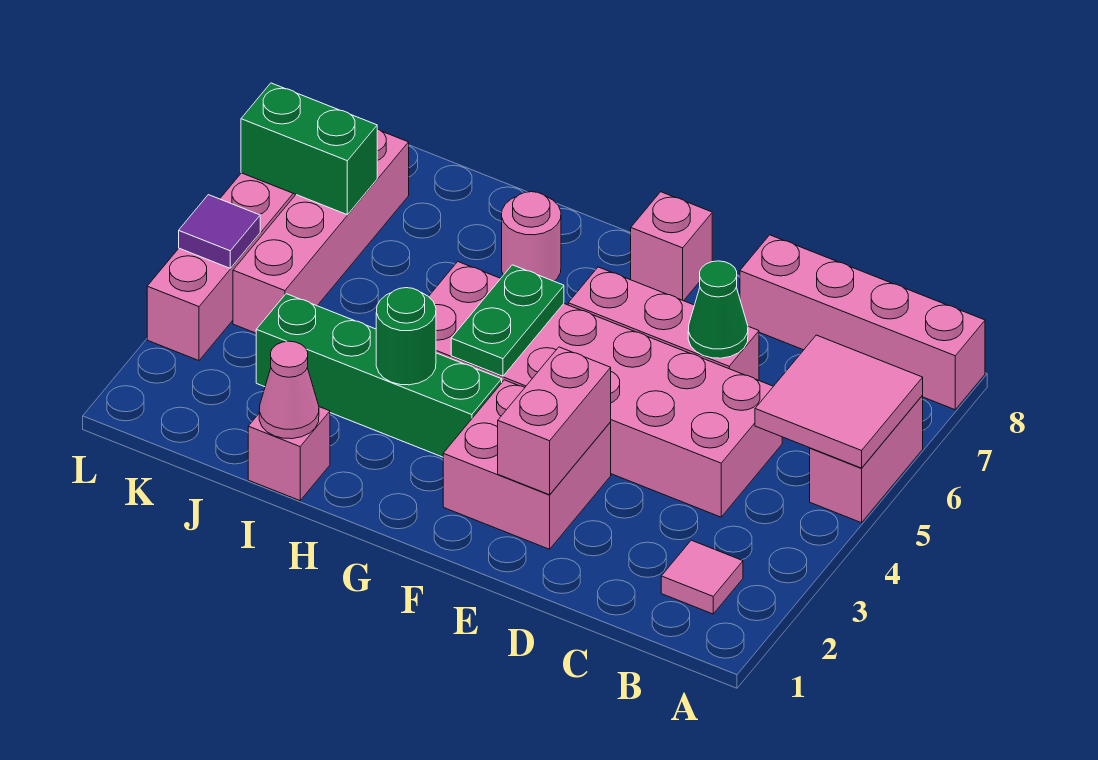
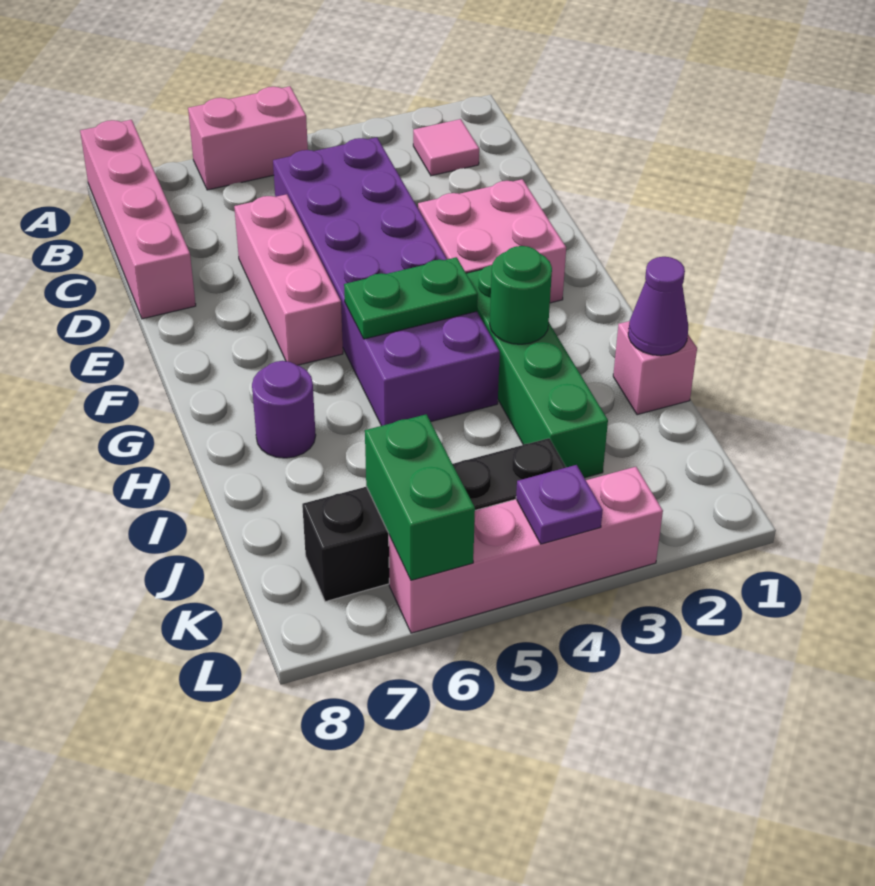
pink tile A5:B6 level 2 -> none
pink brick C4:H5 level 1 -> purple brick C4:H5 level 1
green cone D6 level 2 -> none
pink brick E2:E3 level 2 -> none
pink brick F8 level 1 -> none
pink round brick H7 level 1 -> purple round brick H7 level 1
pink cone I1 level 2 -> purple cone I1 level 2
pink brick K4:K7 level 1 -> black brick K4:K7 level 1
purple tile L4 level 2 -> purple plate L4 level 2

